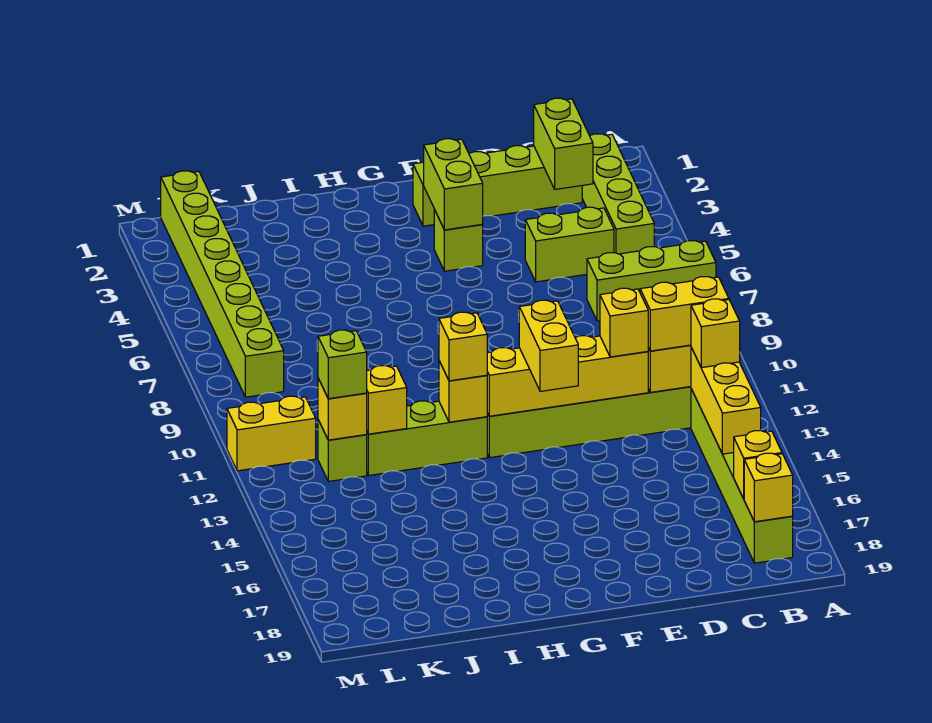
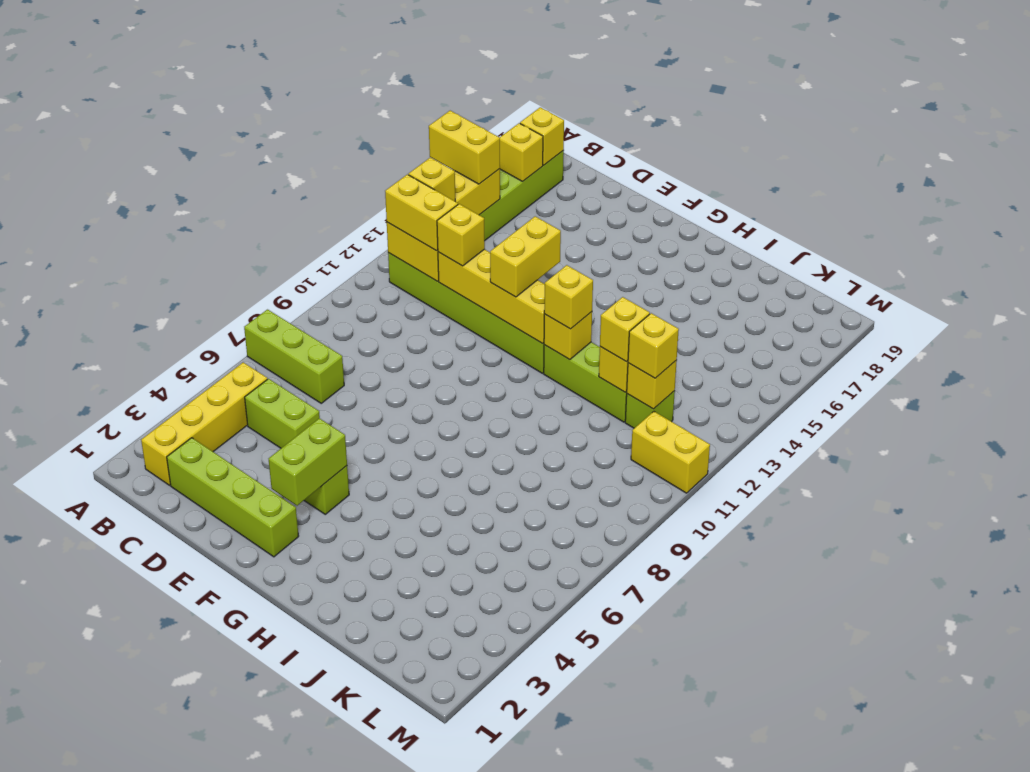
none -> yellow brick A15:B15 level 3
lime brick B2:B5 level 1 -> yellow brick B2:B5 level 1
lime brick C2:C3 level 2 -> none
none -> yellow brick J12 level 3
lime brick K12 level 3 -> yellow brick K12 level 3
lime brick L1:L8 level 1 -> none

